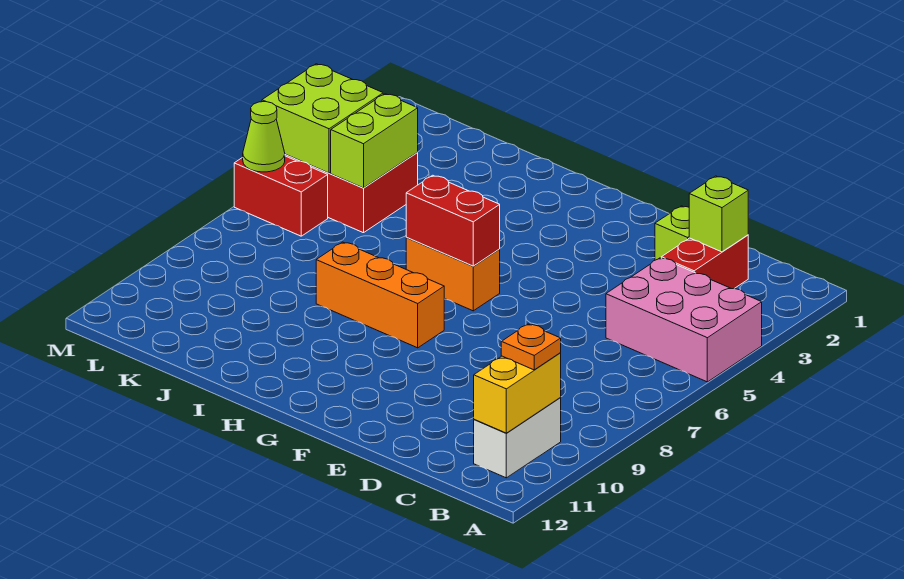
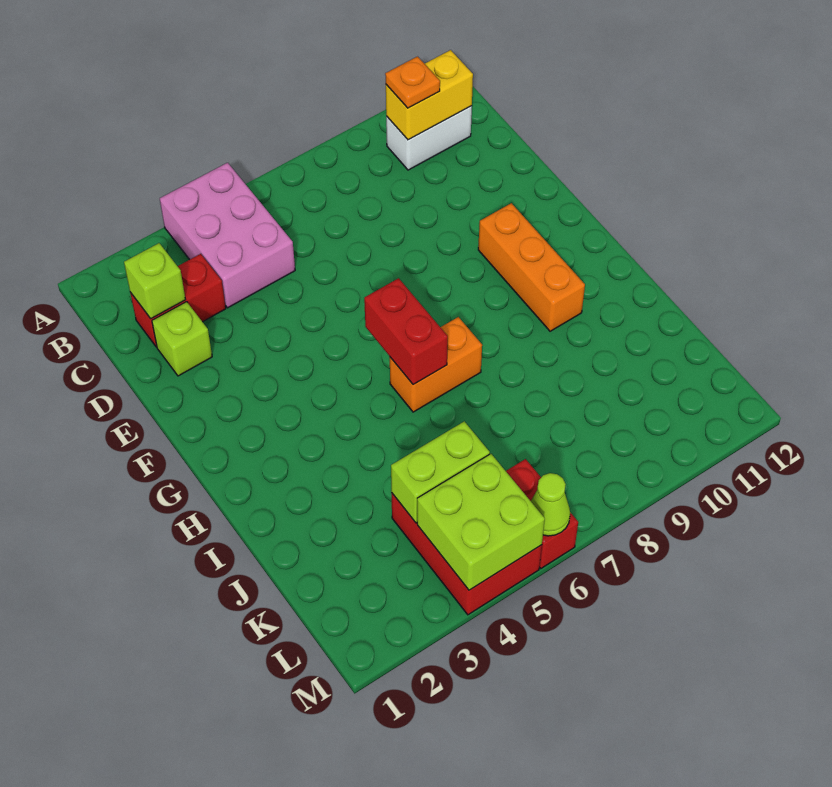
orange brick G6:H6 level 1 -> orange brick H6:H7 level 1
orange brick G8:I8 level 1 -> orange brick F10:H10 level 1

